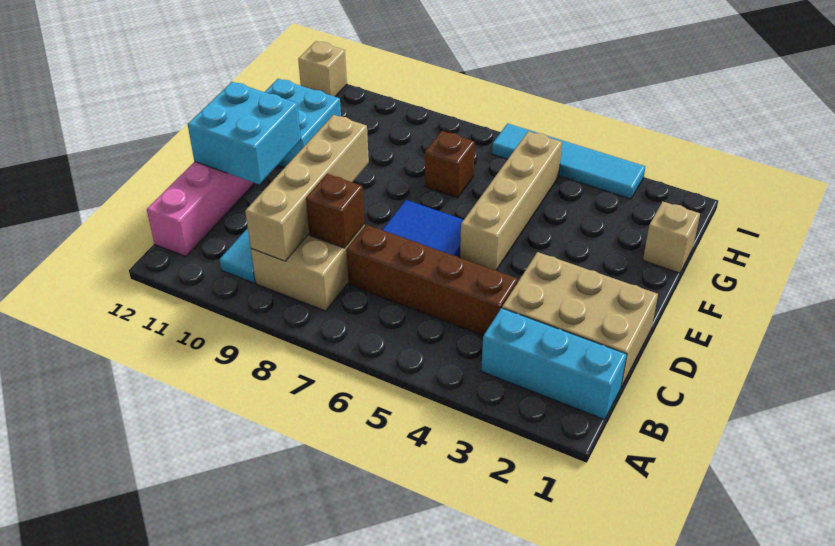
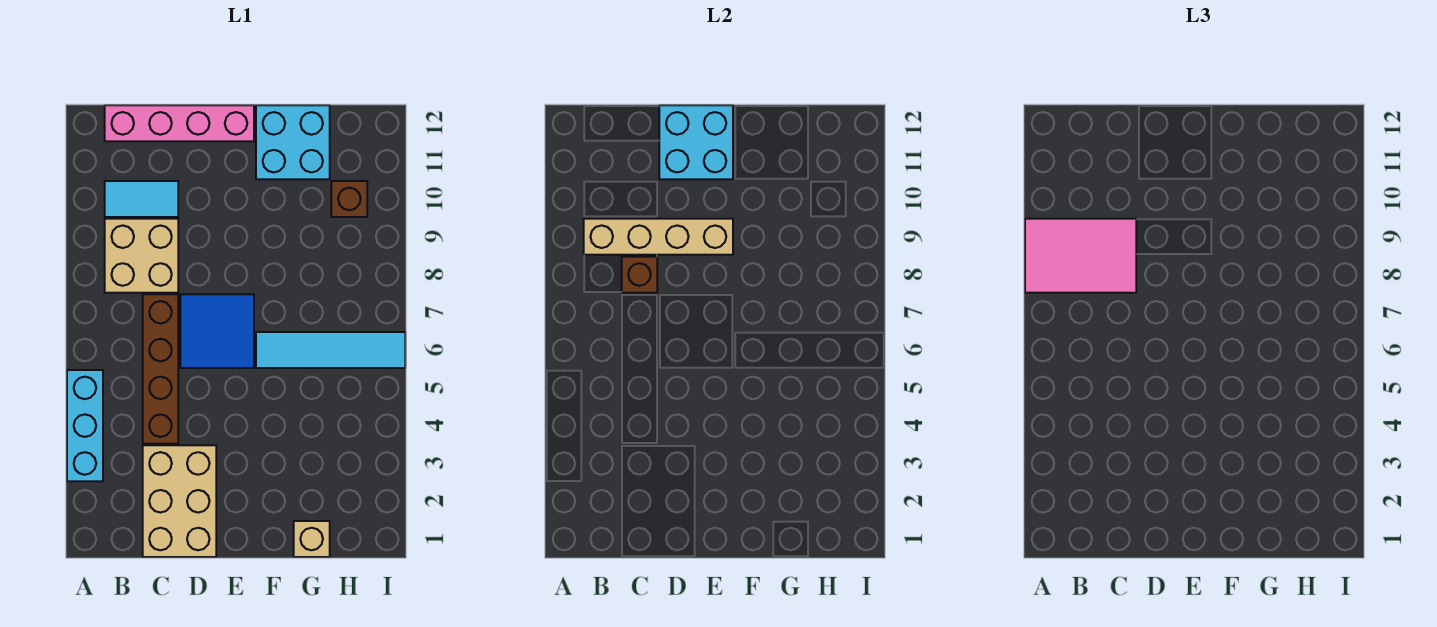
none -> pink tile A8:C9 level 3
cyan brick B1:B3 level 1 -> cyan brick A3:A5 level 1
tan brick E5:H5 level 1 -> none
brown brick G7 level 1 -> brown brick H10 level 1
cyan tile I3:I6 level 1 -> cyan tile F6:I6 level 1
tan brick I12 level 1 -> none

